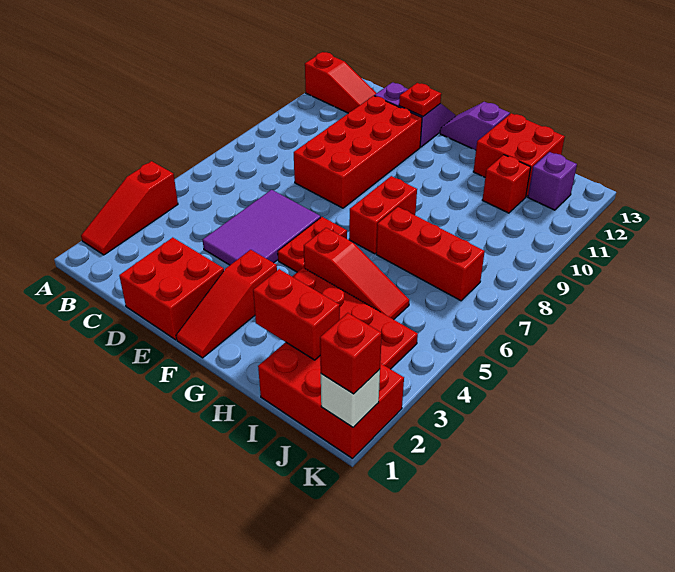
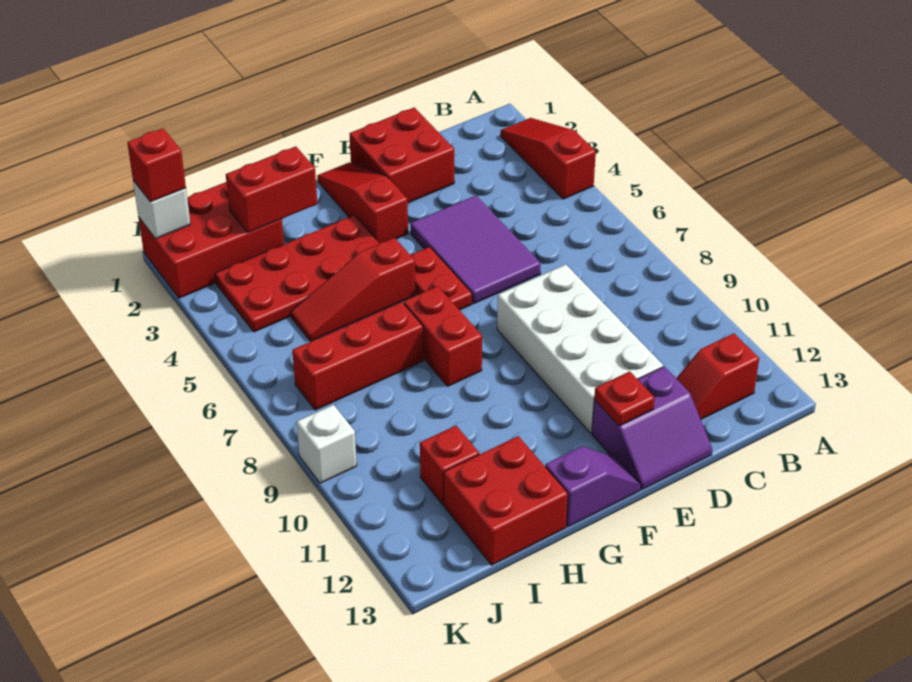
red slope A12:C12 level 1 top A -> red slope B12:C12 level 1 top B
red brick D8:E11 level 1 -> white brick D8:E11 level 1
purple brick J12 level 1 -> none
none -> white brick K9 level 1

